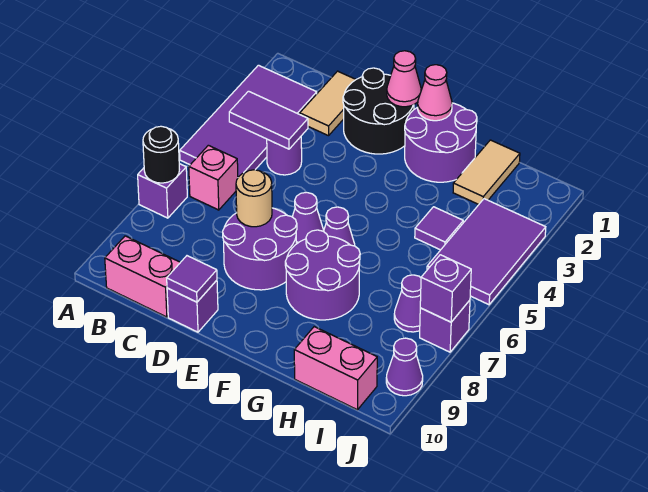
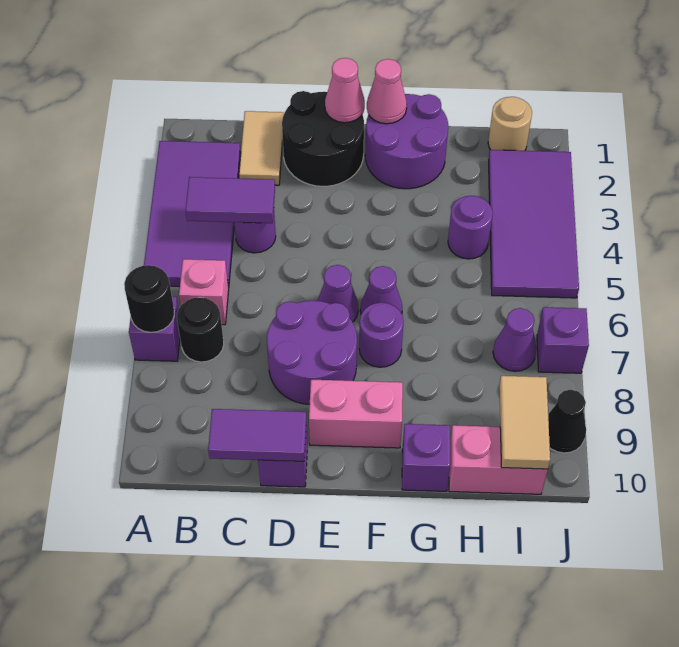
none -> black round brick B7 level 1
pink brick B10:C10 level 1 -> pink brick E9:F9 level 1
tan round brick D7 level 2 -> tan round brick I1 level 1
purple tile D10 level 2 -> purple tile C10:D10 level 2
purple round brick F7:G8 level 1 -> purple round brick F7 level 1
tan tile H1:H2 level 1 -> tan tile I9:I10 level 2
purple tile H4 level 1 -> purple round brick H4 level 1
purple tile I3:J5 level 1 -> purple tile I2:J5 level 1
purple brick J7 level 2 -> purple brick G10 level 1
purple cone J9 level 1 -> black cone J9 level 1

